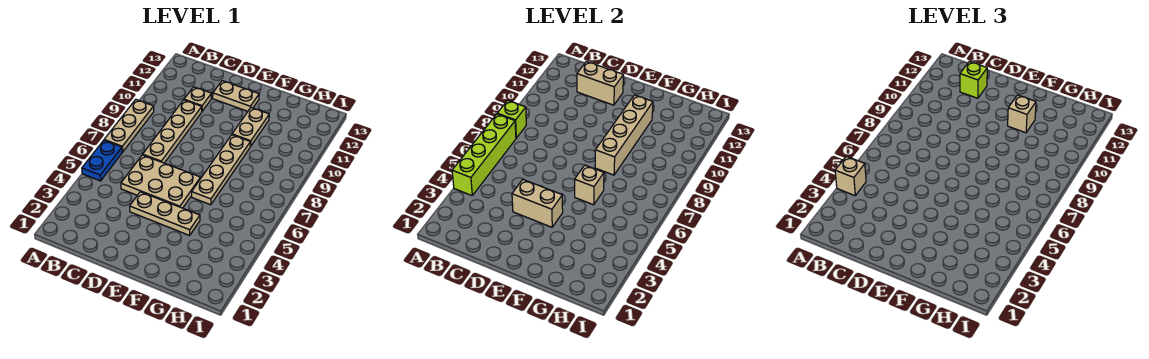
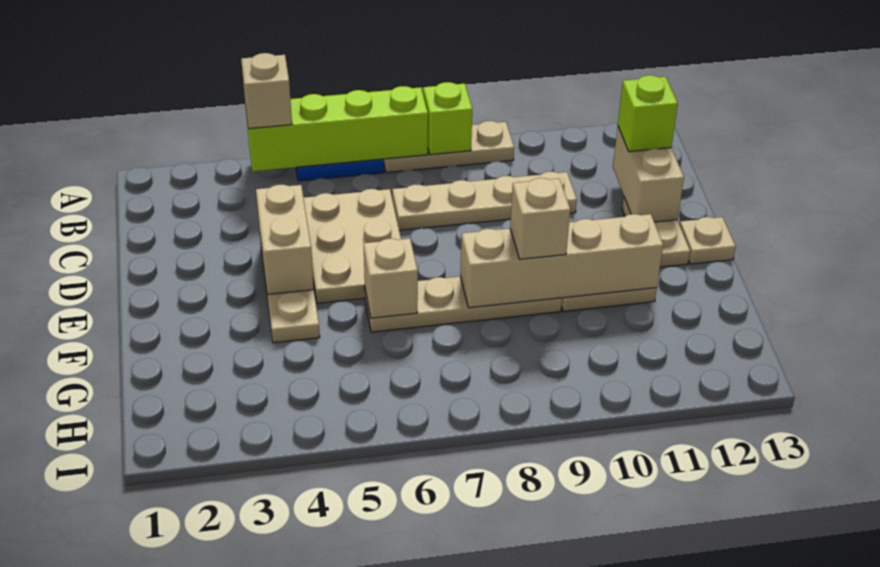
tan plate C11 level 1 -> tan plate E13 level 1
tan brick F11 level 3 -> tan brick F9 level 3

